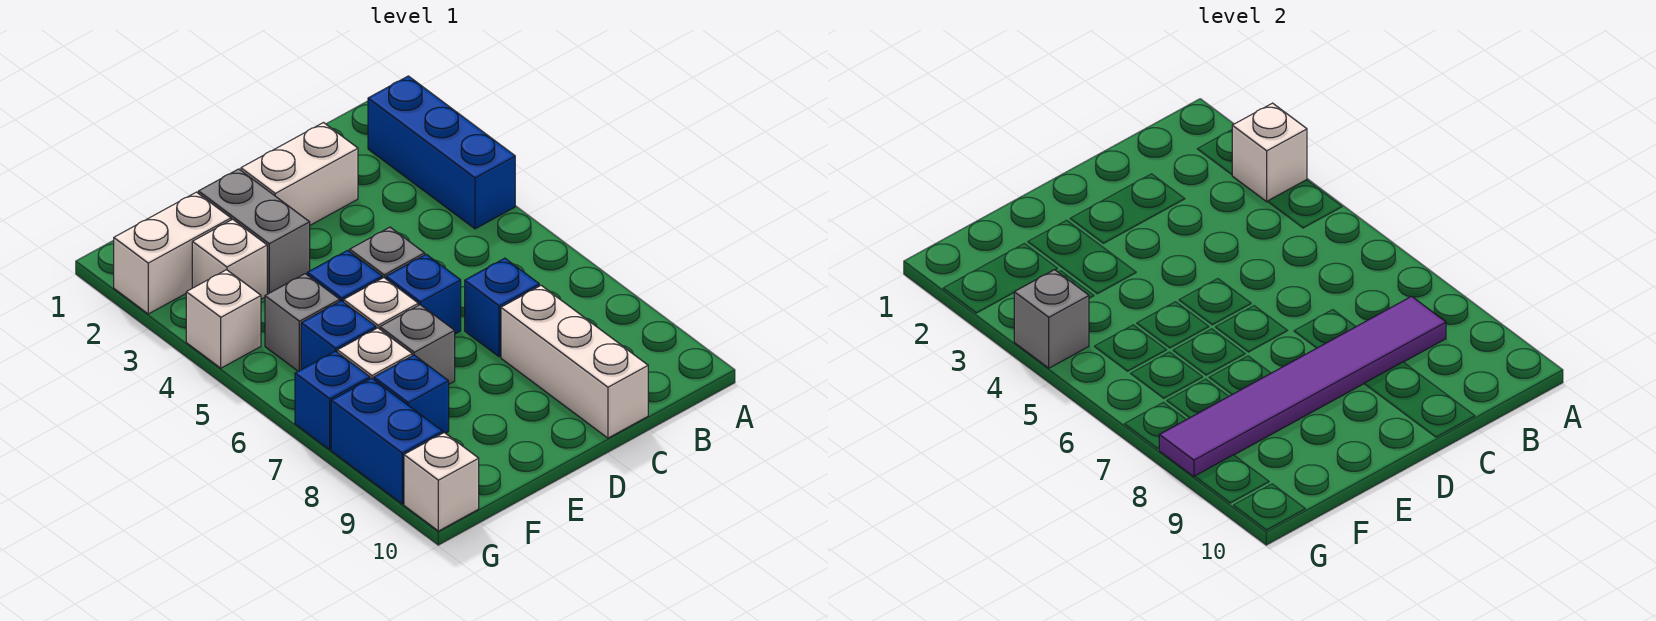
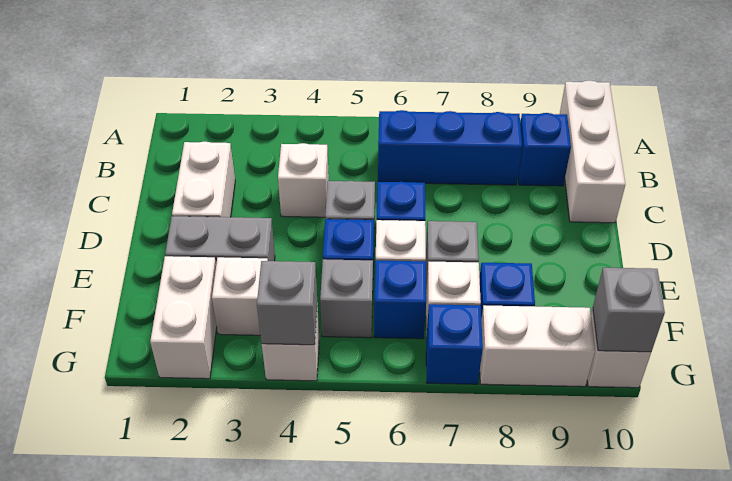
blue brick A2:A4 level 1 -> blue brick B6:B8 level 1
white brick A3 level 2 -> white brick C4 level 1
purple tile B8:G8 level 2 -> none
blue brick C7 level 1 -> blue brick B9 level 1
white brick C8:C10 level 1 -> white brick A10:C10 level 1
blue brick G8:G9 level 1 -> white brick G8:G9 level 1
none -> grey brick G10 level 2

